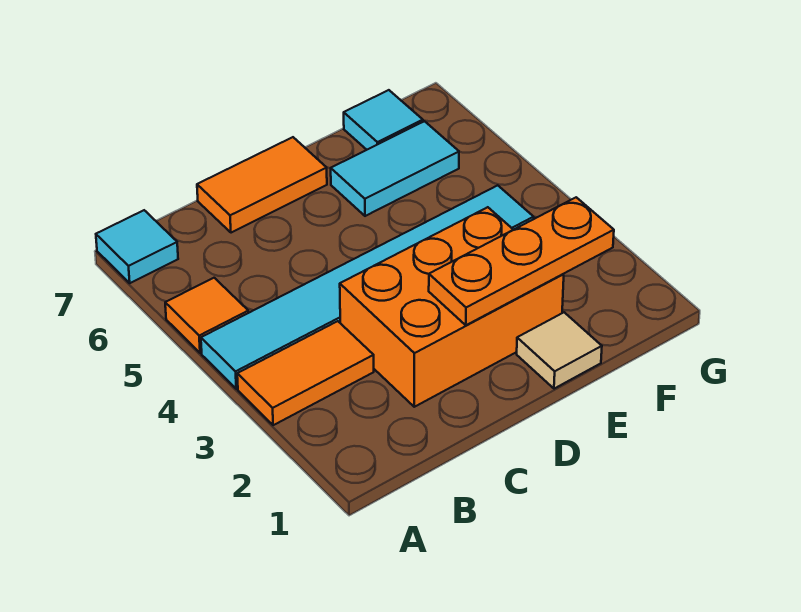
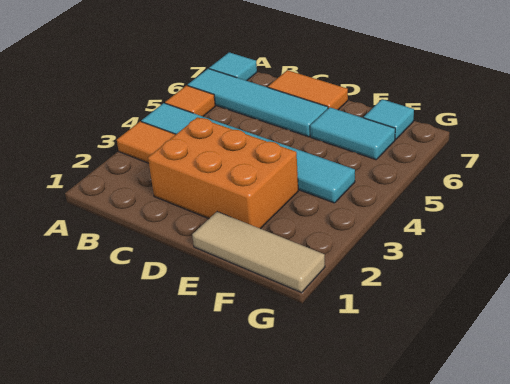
none -> cyan tile A6:D6 level 1
orange plate D2:F2 level 2 -> none
tan tile E1 level 1 -> tan tile E1:G1 level 1

